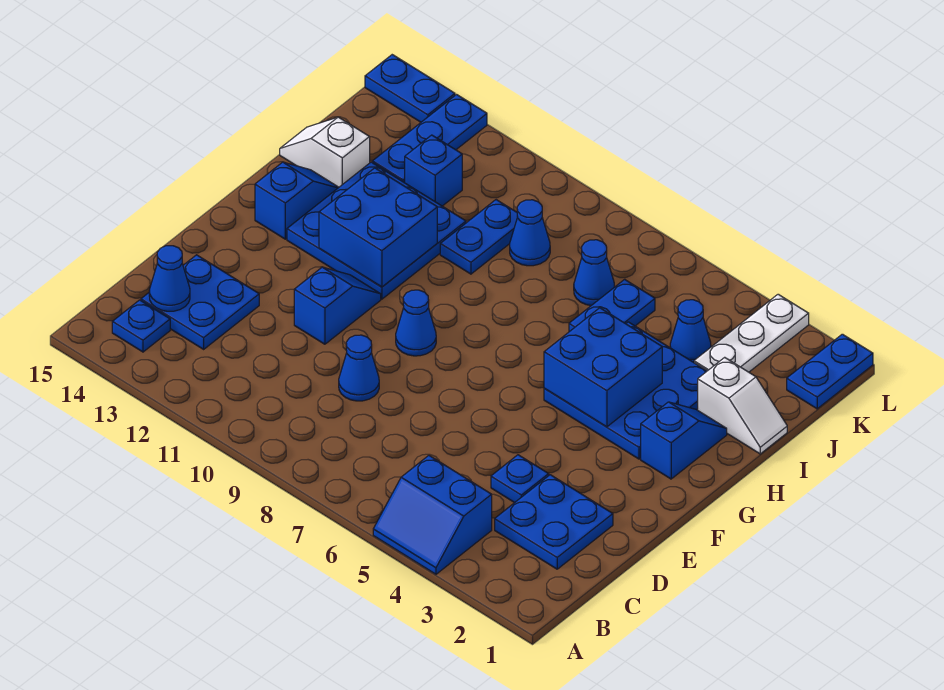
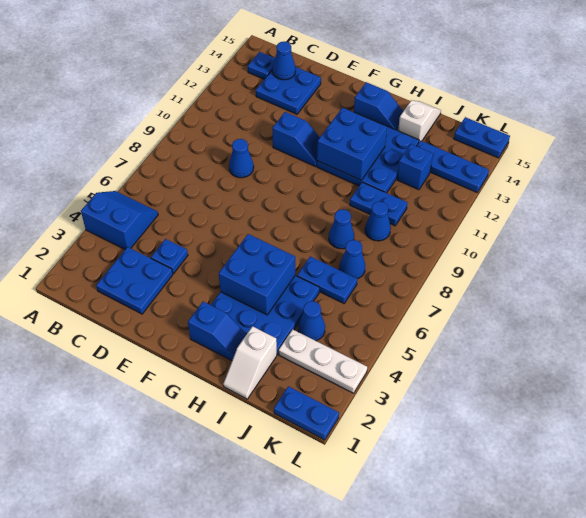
blue slope A4:B5 level 1 top B -> blue slope A4:B5 level 1 top 4
blue cone F9 level 1 -> blue cone I8 level 1
blue plate L14:L15 level 1 -> blue plate K15:L15 level 1

